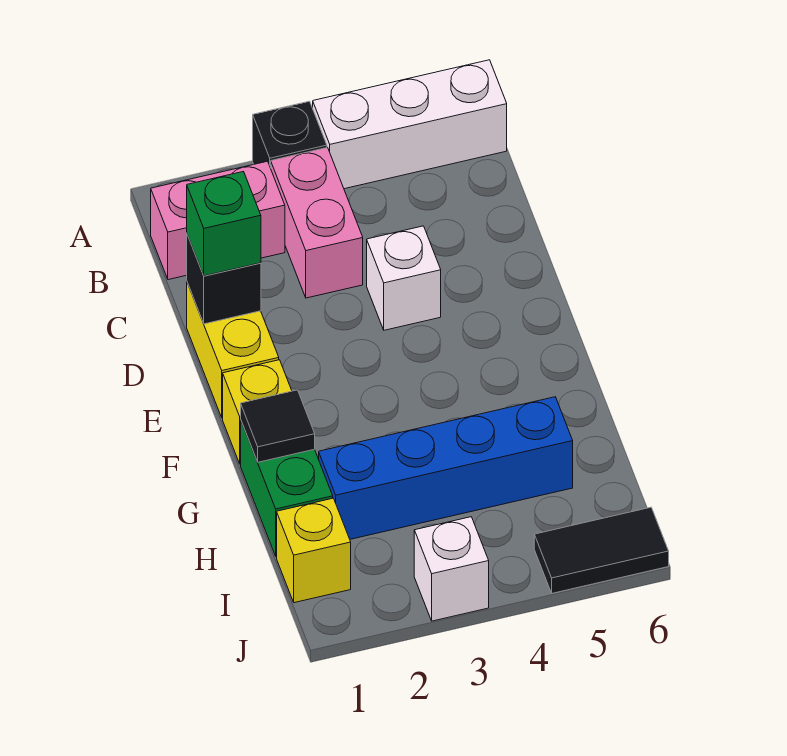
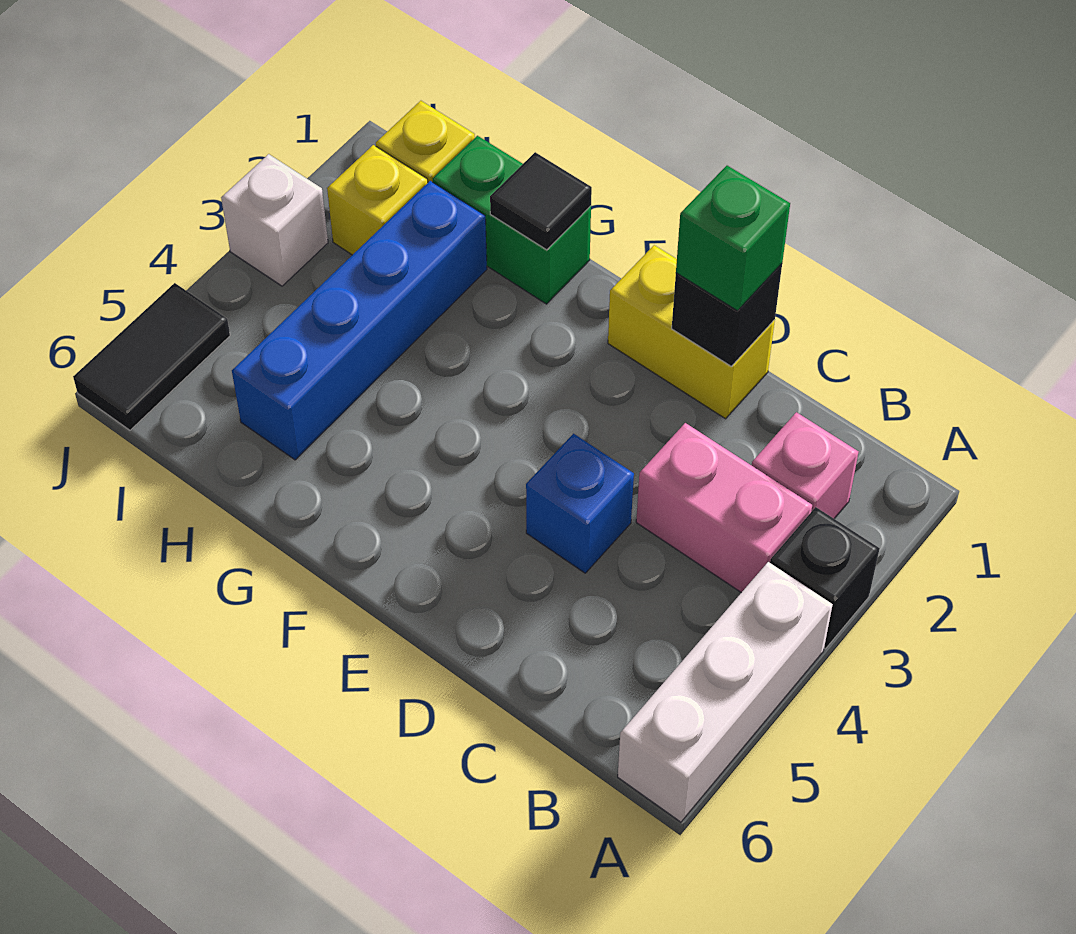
pink brick B1:B2 level 1 -> pink brick B2 level 1
white brick D4 level 1 -> blue brick D4 level 1
yellow brick F1 level 1 -> yellow brick I2 level 1

